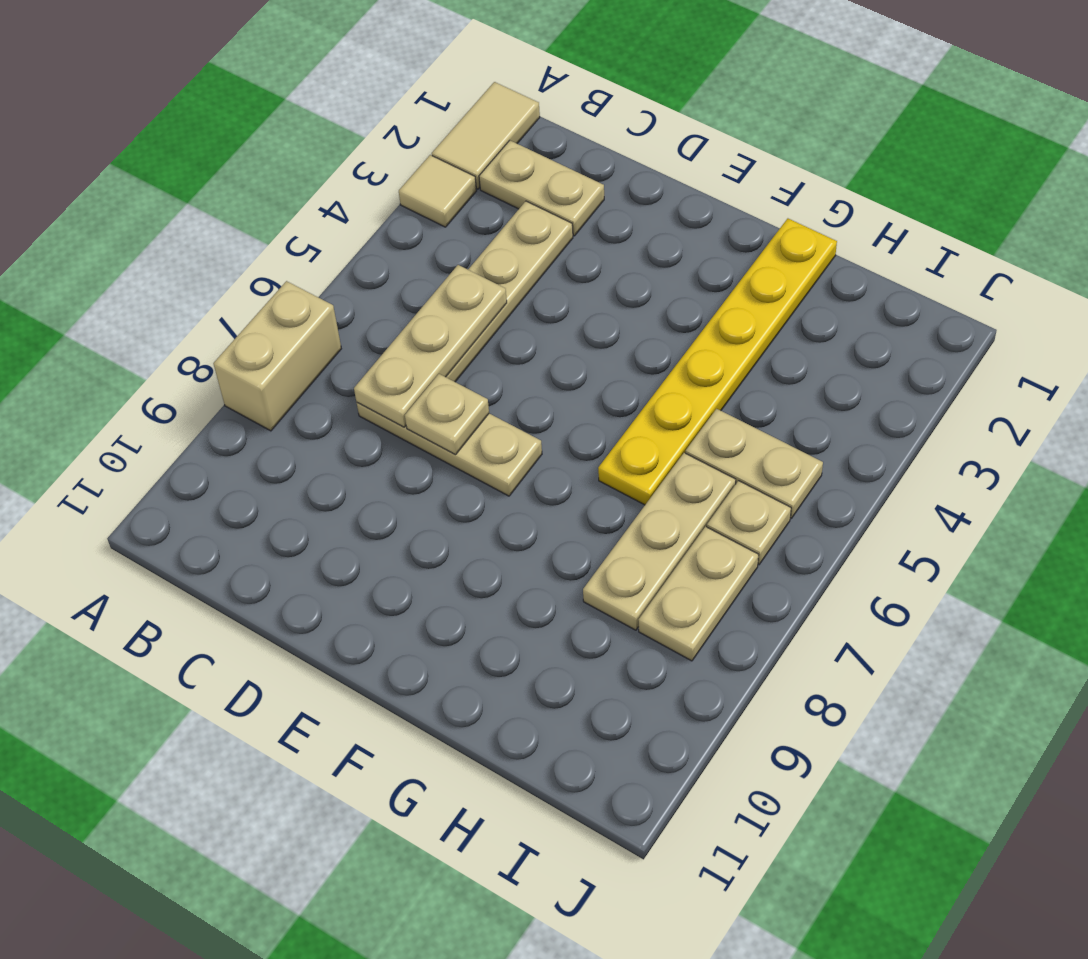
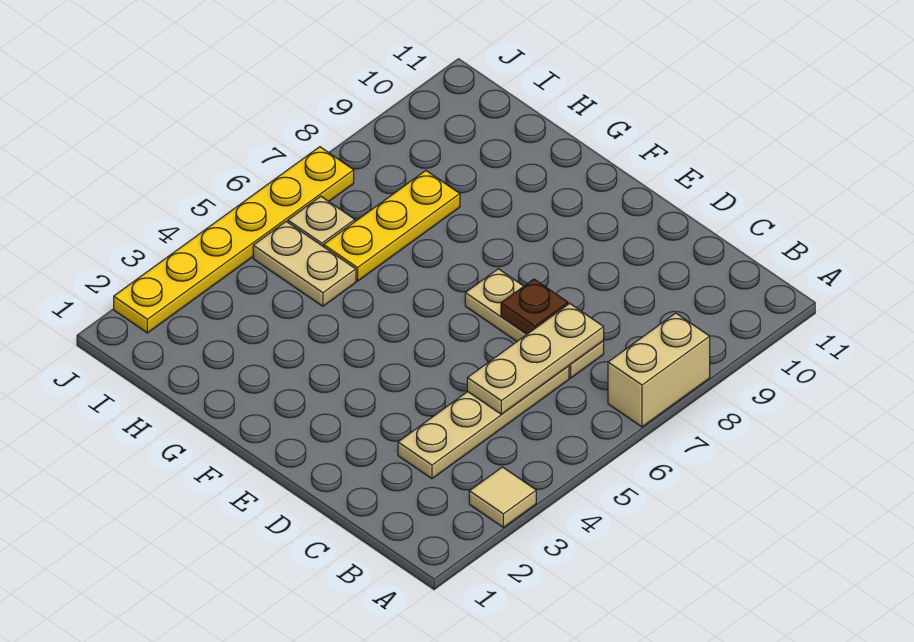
tan tile A1:A2 level 1 -> none
tan plate B2:C2 level 1 -> none
tan plate D7 level 2 -> brown plate D7 level 2
yellow plate G1:G6 level 1 -> yellow plate J2:J7 level 1
tan plate H6:H8 level 1 -> yellow plate H6:H8 level 1
tan plate I7:I8 level 1 -> none

